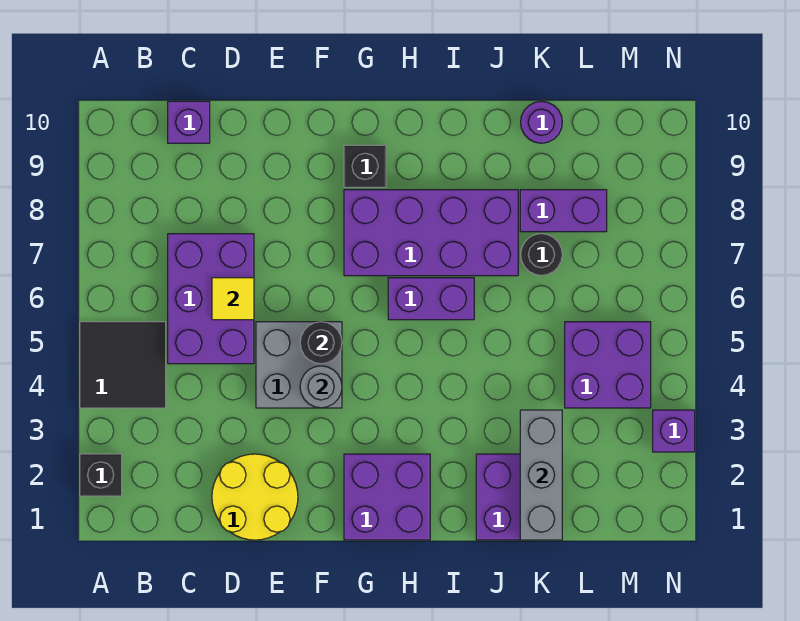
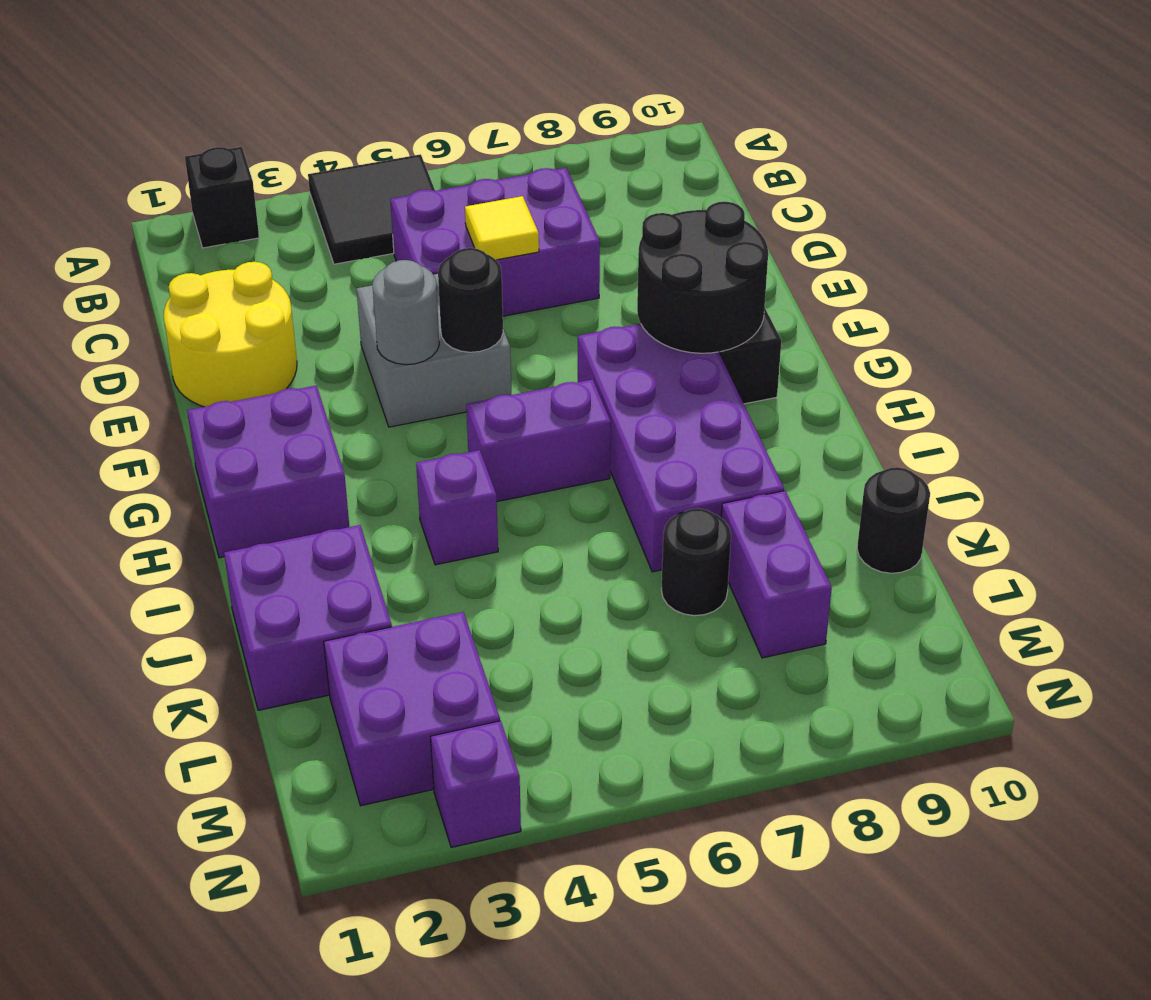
purple brick C10 level 1 -> purple brick I4 level 1
none -> black round brick F8:G9 level 2
purple brick H6:I6 level 1 -> purple brick H5:H6 level 1
grey brick K1:K3 level 2 -> none
purple round brick K10 level 1 -> black round brick K10 level 1
purple brick L4:M5 level 1 -> purple brick L2:M3 level 1

